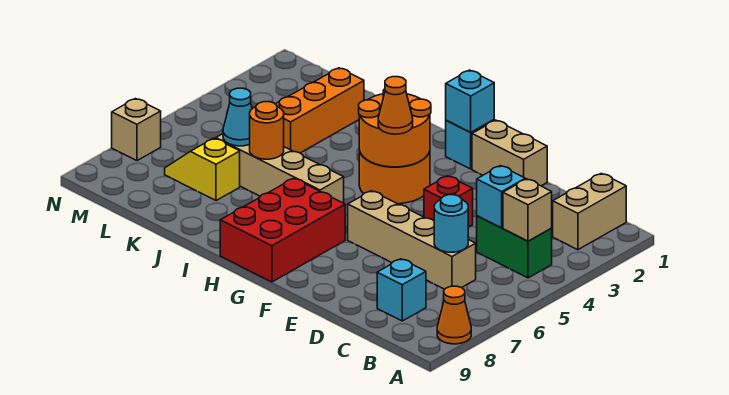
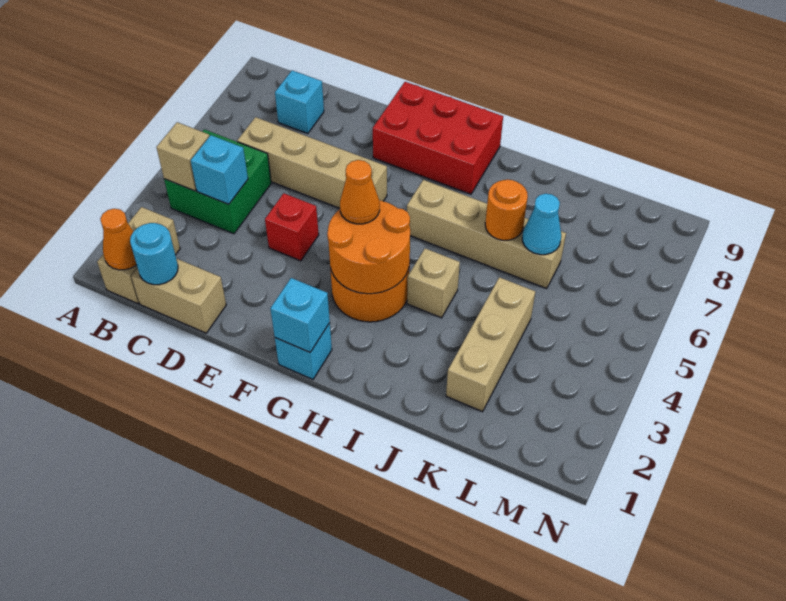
orange cone A8 level 1 -> orange cone B1 level 2
green brick B4:C4 level 1 -> green brick B4:C5 level 1
cyan round brick C6 level 2 -> cyan round brick C1 level 2
tan brick E1:F1 level 1 -> tan brick C1:D1 level 1
red brick G7:H9 level 1 -> red brick F8:H9 level 1
orange brick K2:K4 level 1 -> tan brick K2:K4 level 1
yellow slope K7:L7 level 1 top K -> none
tan brick N7 level 1 -> tan brick I4 level 1

